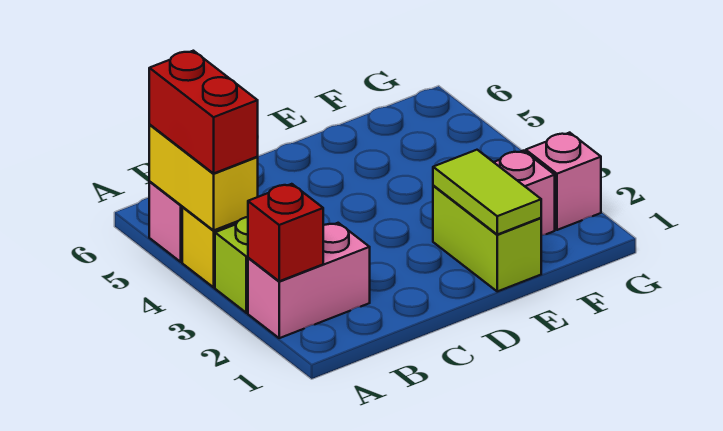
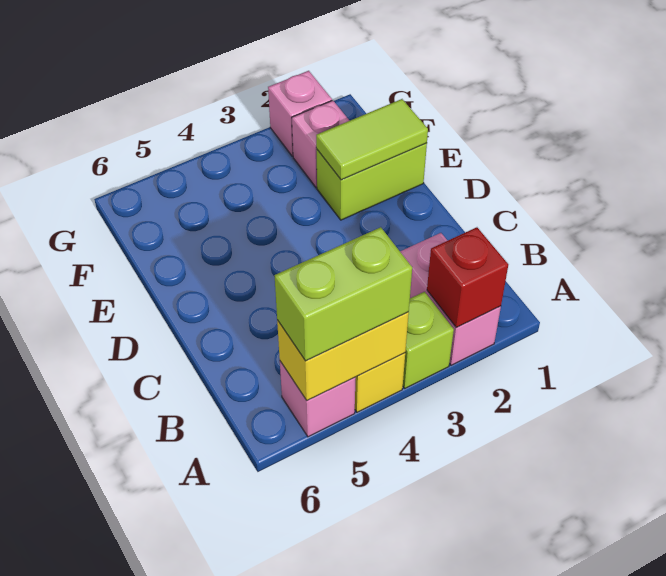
red brick A4:A5 level 3 -> lime brick A4:A5 level 3

